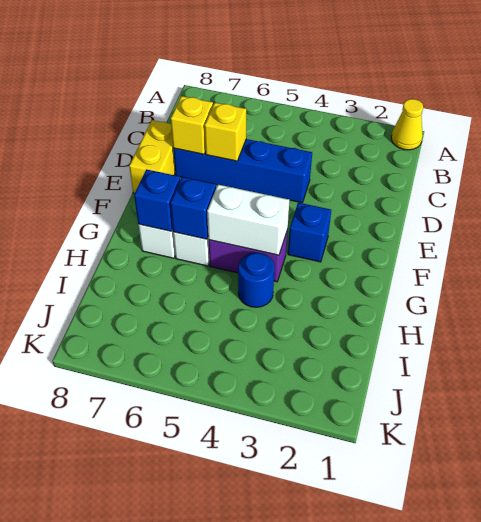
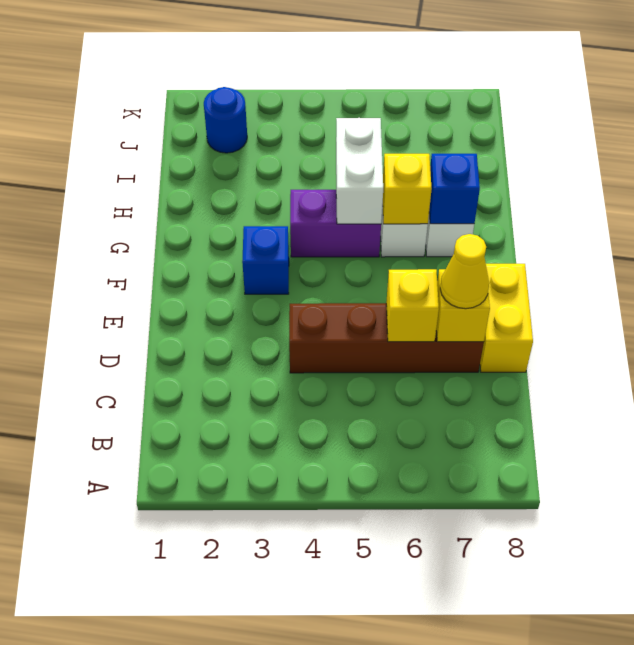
yellow cone A1 level 1 -> yellow cone D7 level 3
blue brick D4:D7 level 1 -> brown brick D4:D7 level 1
white brick G4:G5 level 2 -> white brick G5:H5 level 2
blue brick G6 level 2 -> yellow brick G6 level 2
blue round brick H4 level 1 -> blue round brick J2 level 1

